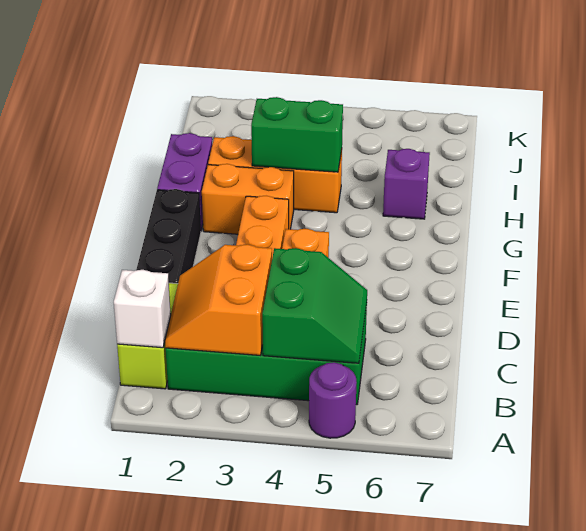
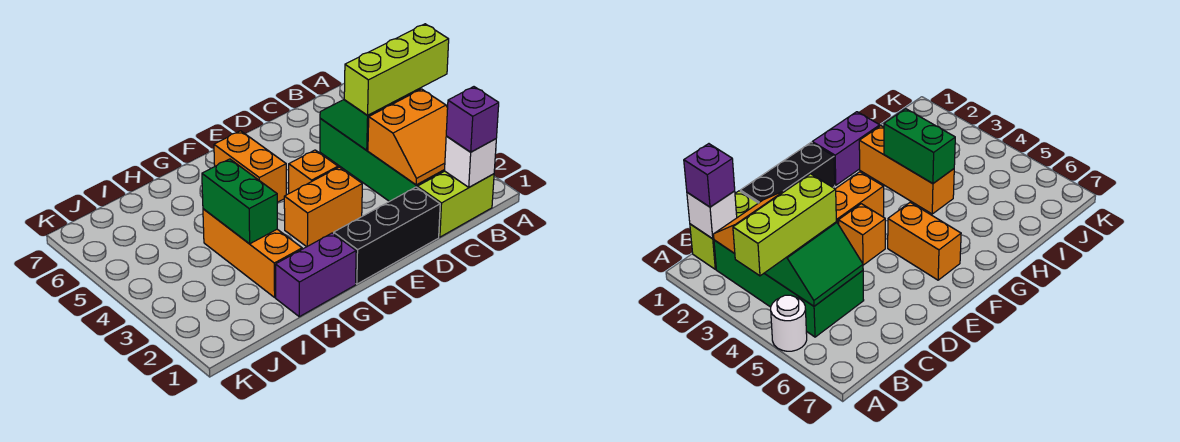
none -> lime brick A4:C4 level 3
purple round brick A5 level 1 -> white round brick A5 level 1
orange brick G2:G3 level 1 -> orange brick F5:F6 level 1
purple brick H6 level 1 -> purple brick B1 level 3

